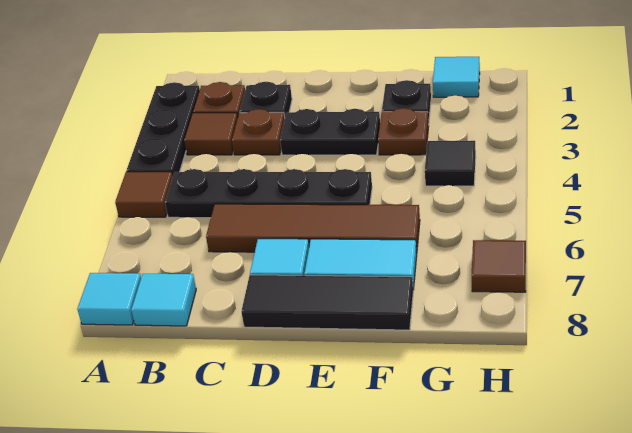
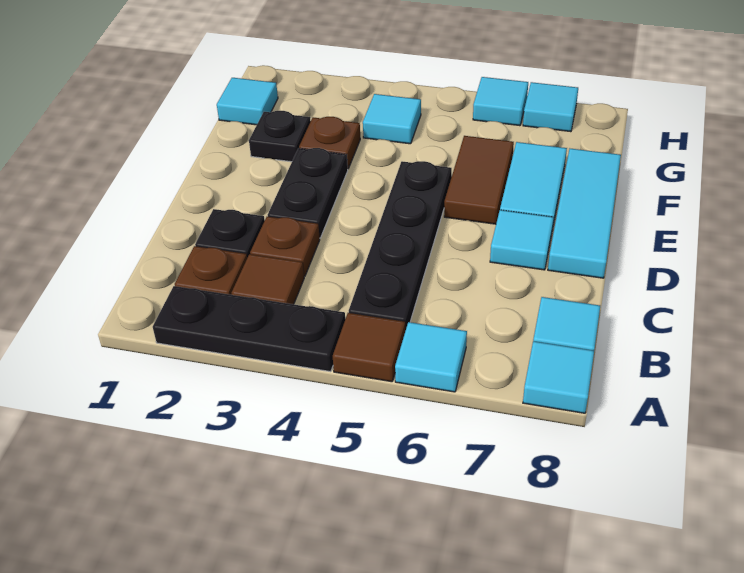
none -> cyan tile A6 level 1
brown tile C6:F6 level 1 -> brown tile E6:F6 level 1
black tile D8:F8 level 1 -> cyan tile D8:F8 level 1
black tile G4 level 1 -> cyan tile G4 level 1
none -> cyan tile H6 level 1
brown tile H7 level 1 -> cyan tile H7 level 1

